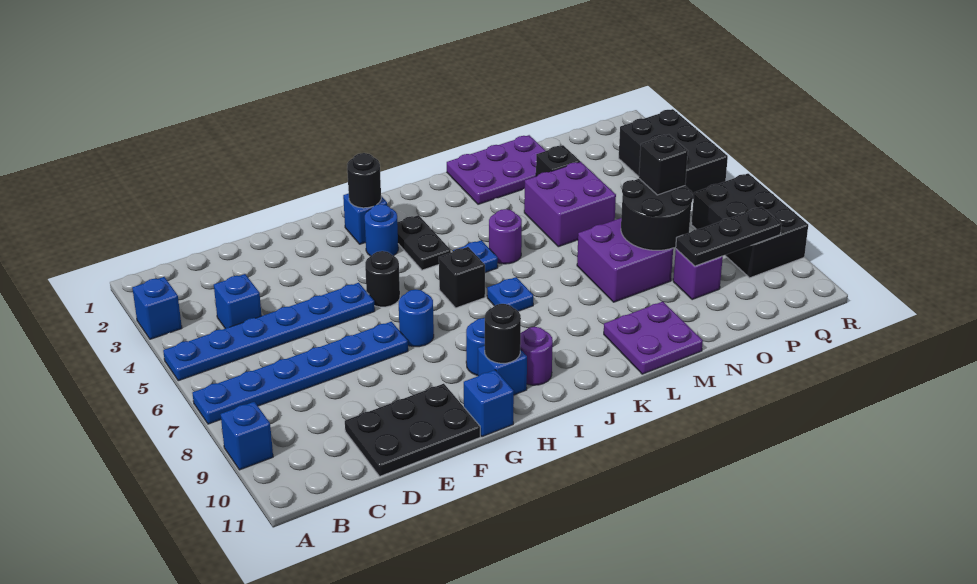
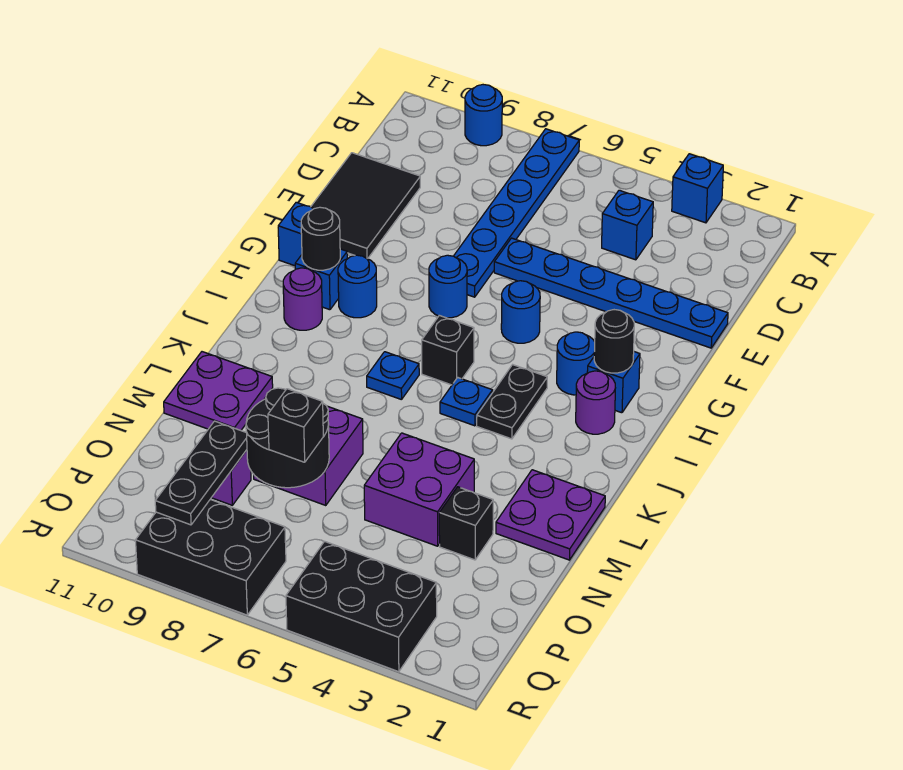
blue plate A5:F5 level 1 -> blue plate E1:E6 level 1
blue brick A9 level 1 -> blue round brick A9 level 1
black plate D10:F11 level 1 -> black tile D10:F11 level 1
black round brick G5 level 1 -> blue round brick G5 level 1
black plate I3:I4 level 1 -> black plate I4:J4 level 1
purple round brick K5 level 1 -> purple round brick I2 level 1
purple plate L1:N2 level 1 -> purple plate L1:M2 level 1

